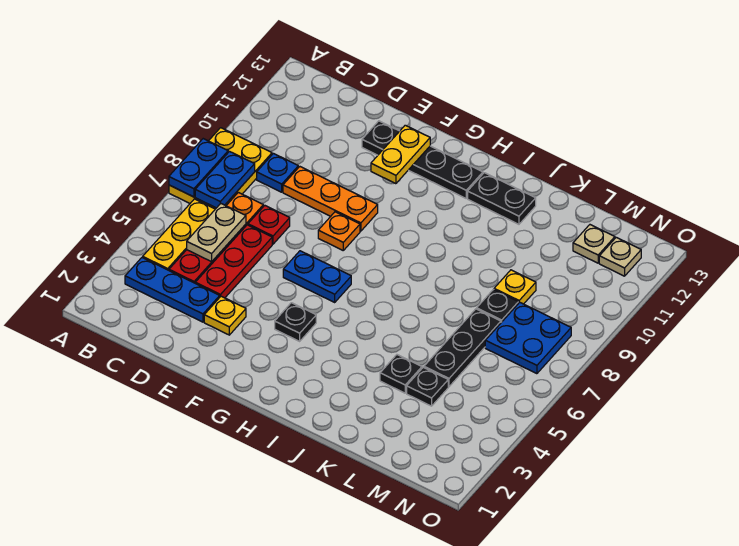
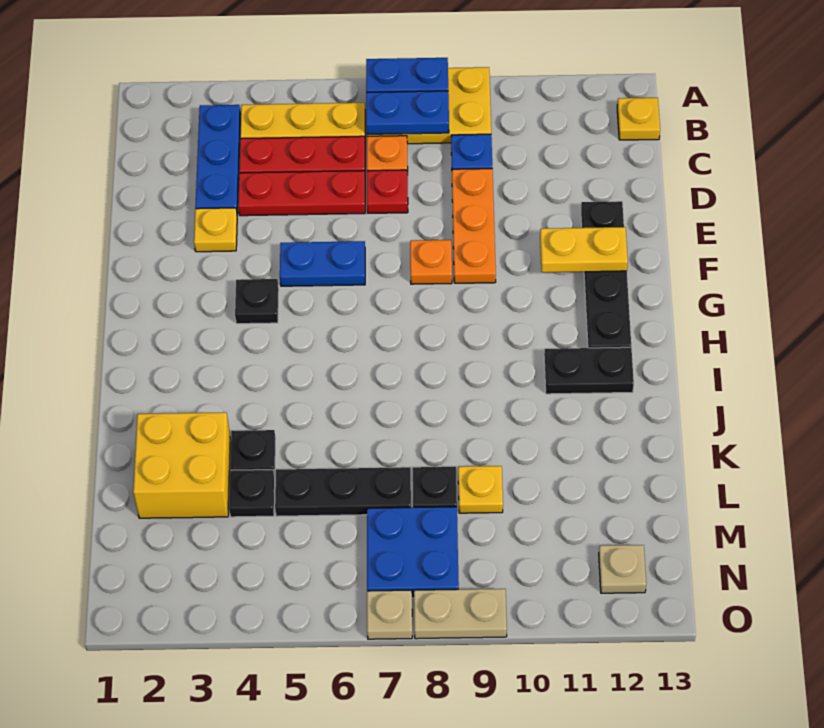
none -> yellow plate B13 level 1
tan plate C5:C6 level 2 -> tan plate O8:O9 level 1
blue plate F6:G6 level 1 -> blue plate F5:F6 level 1
black plate I12:J12 level 1 -> black plate I11:I12 level 1
none -> yellow brick K2:L3 level 1
tan plate M12 level 1 -> tan plate O7 level 1

